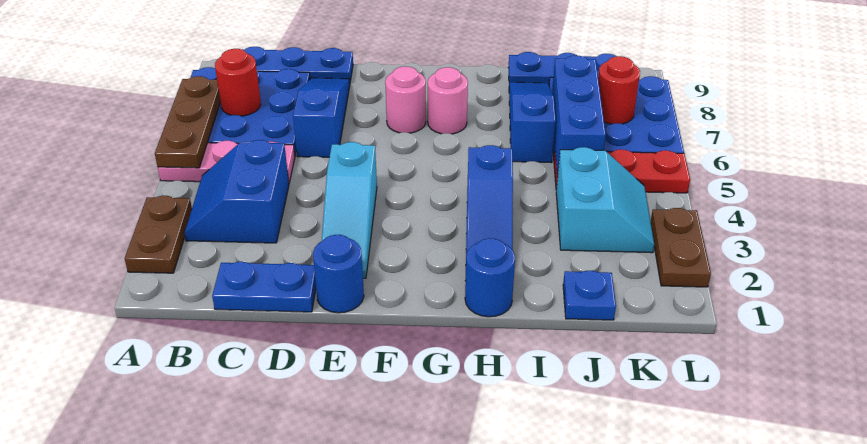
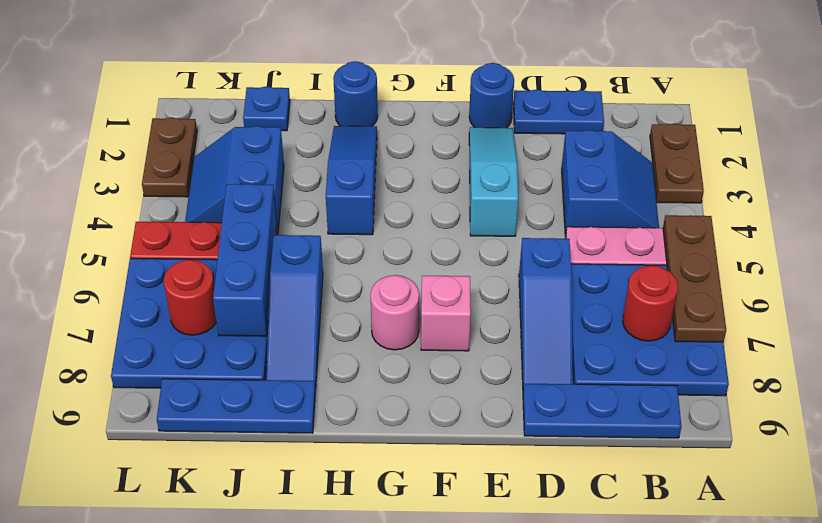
pink round brick F7 level 1 -> pink brick F7 level 1
cyan slope J3:K4 level 1 top J -> blue slope J3:K4 level 1 top J

